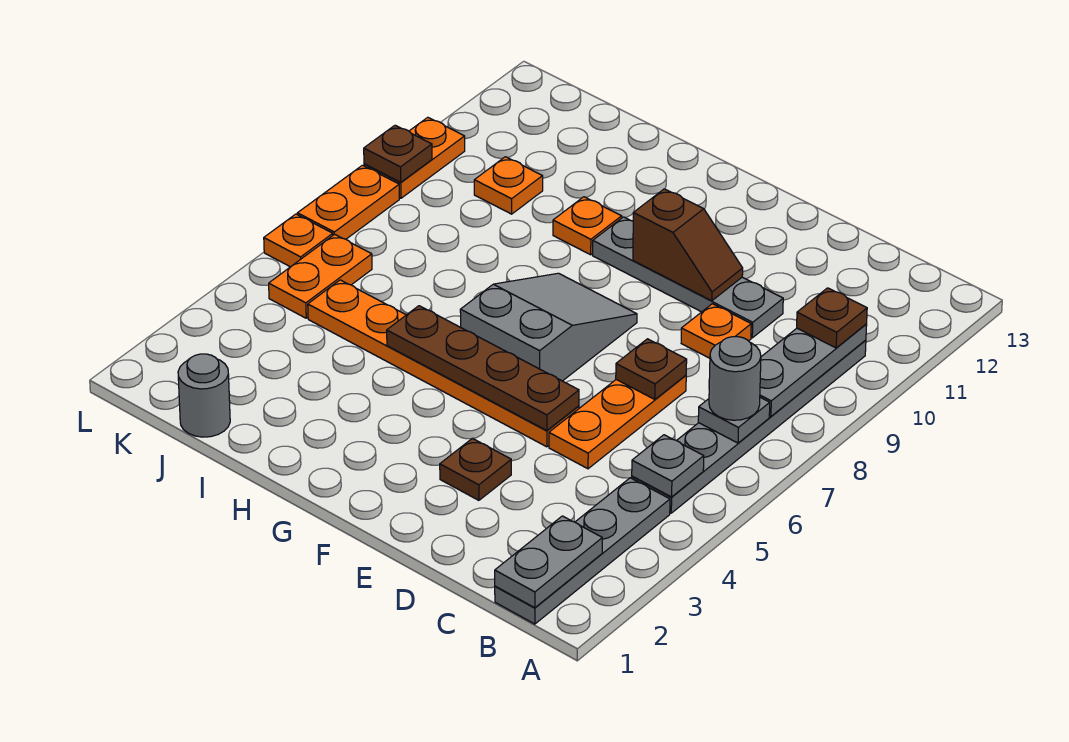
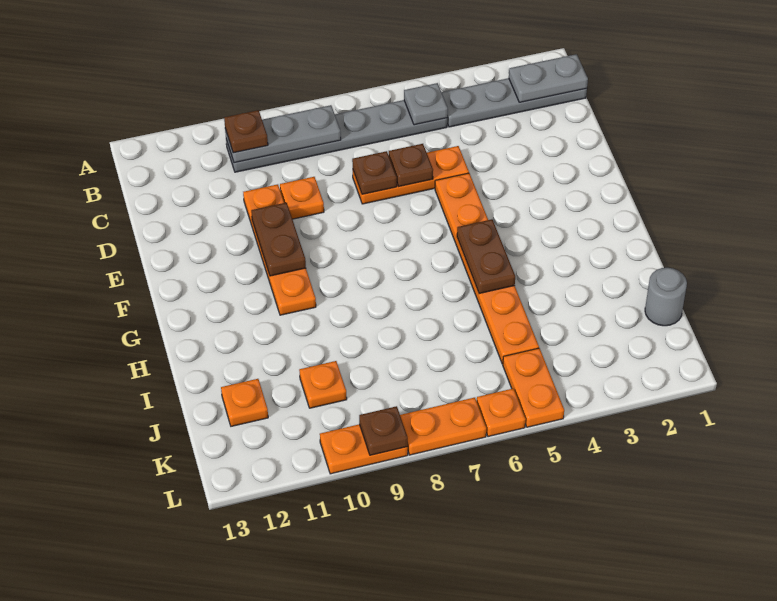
grey plate B7 level 2 -> none
grey round brick B7 level 3 -> none
grey plate D10:G10 level 1 -> orange plate D10:G10 level 1
brown plate E3 level 1 -> brown plate D6 level 2
brown plate E5:H5 level 2 -> brown plate G5:H5 level 2
brown slope E10:F10 level 2 top F -> brown plate E10:F10 level 2
grey slope F6:G8 level 1 top 6 -> none
orange plate H10 level 1 -> orange plate J12 level 1
orange plate K5:K6 level 1 -> orange plate K5:L5 level 1

